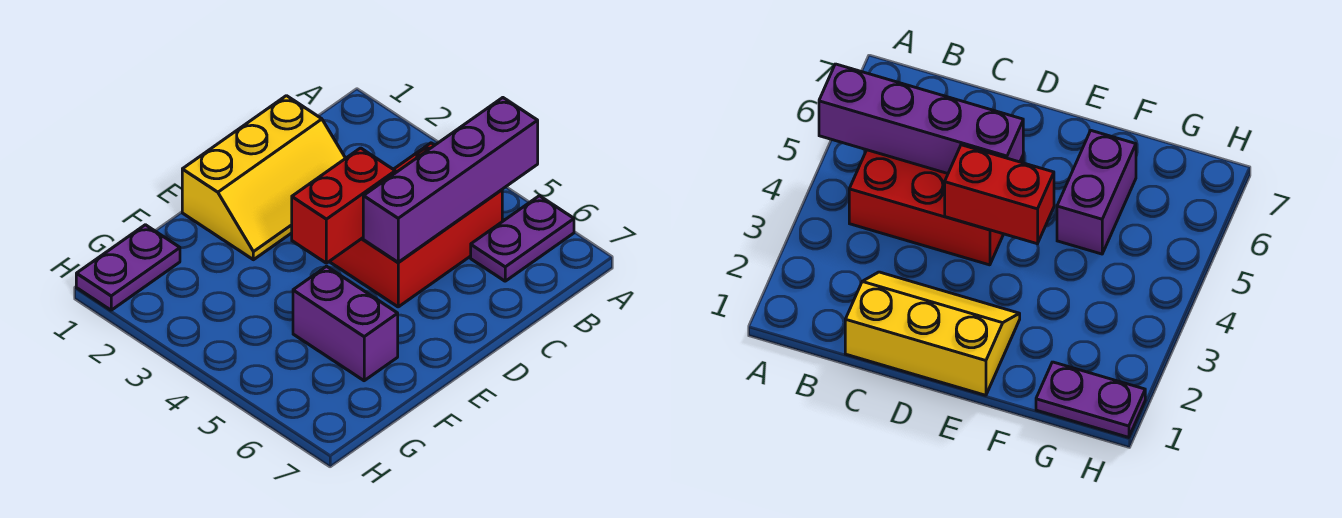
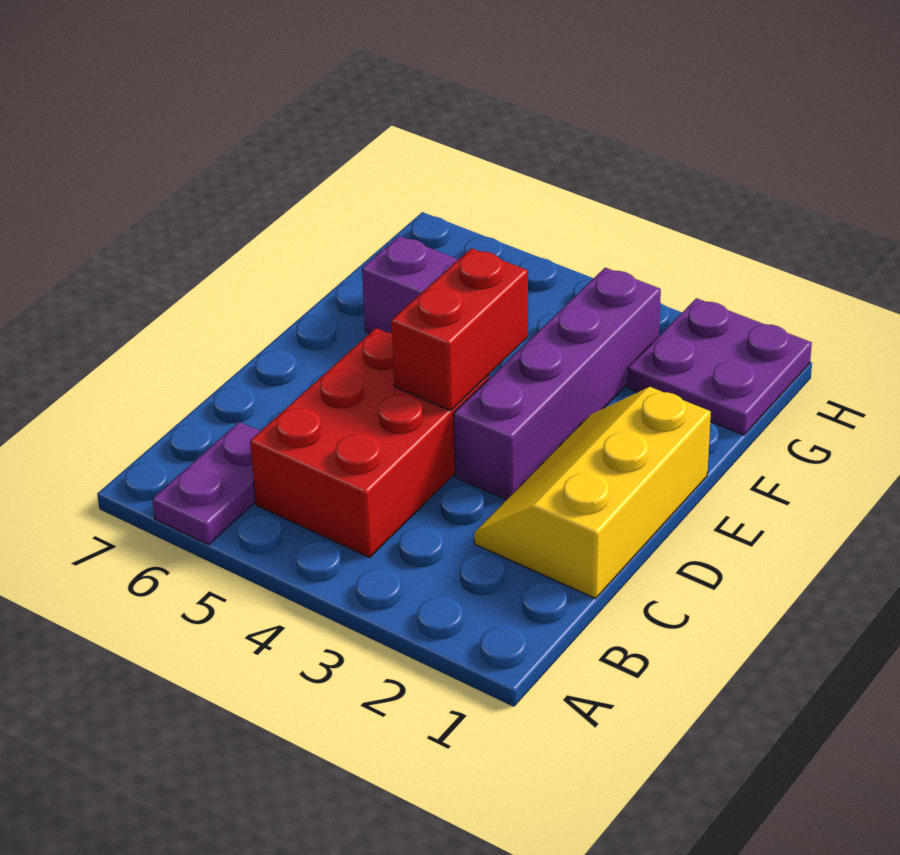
purple brick A5:D5 level 2 -> purple brick D3:G3 level 1
purple plate G1:H1 level 1 -> purple plate G1:H2 level 1

